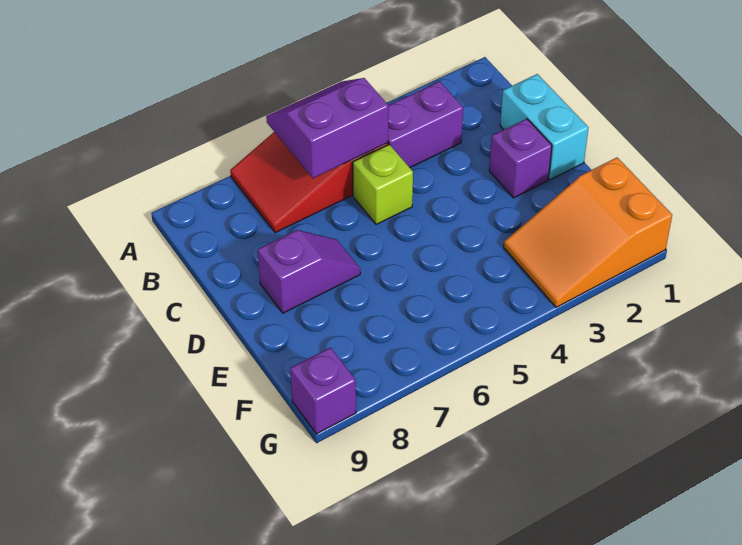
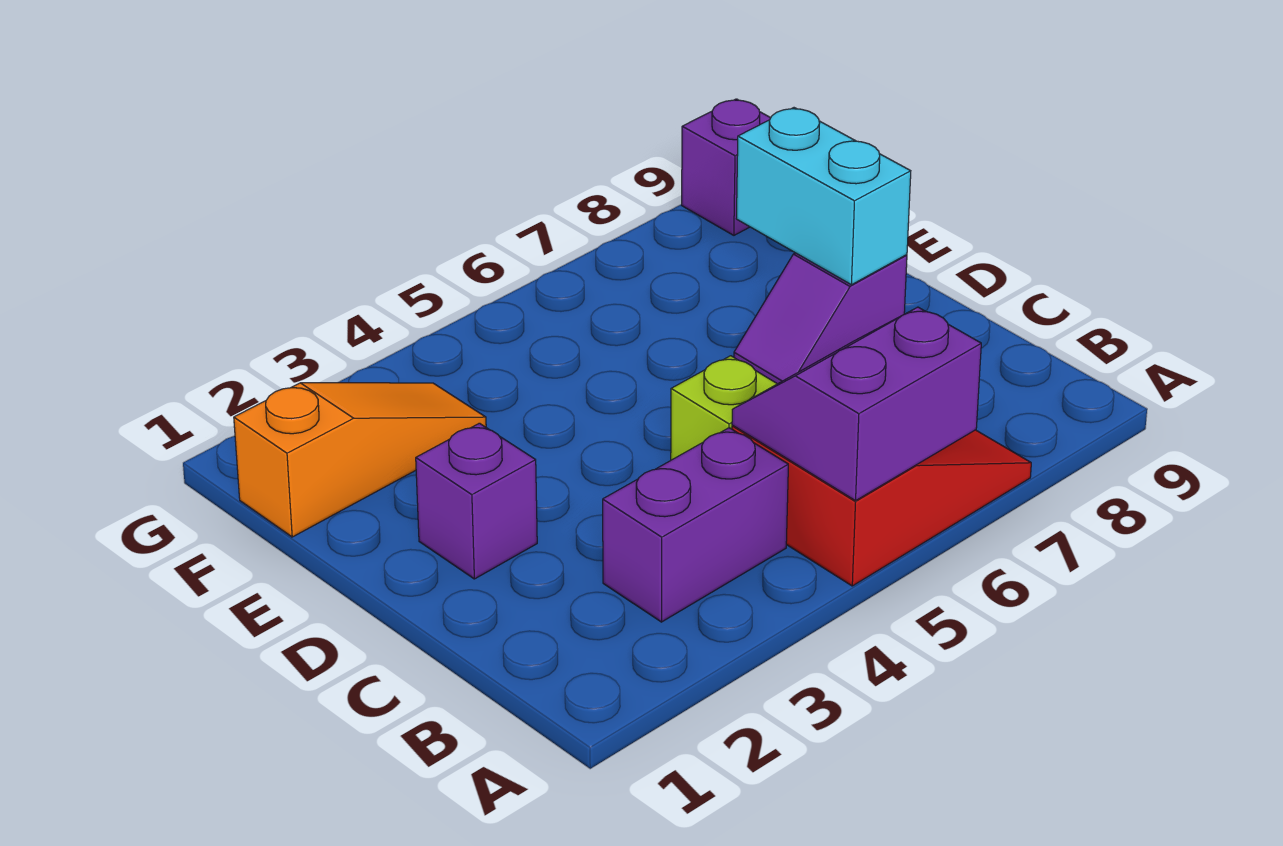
purple slope A5:B6 level 2 top B -> purple slope A5:B6 level 2 top A
cyan brick C1:D1 level 1 -> cyan brick D8:E8 level 2
orange slope F1:G3 level 1 top 1 -> orange slope F1:F3 level 1 top 1

